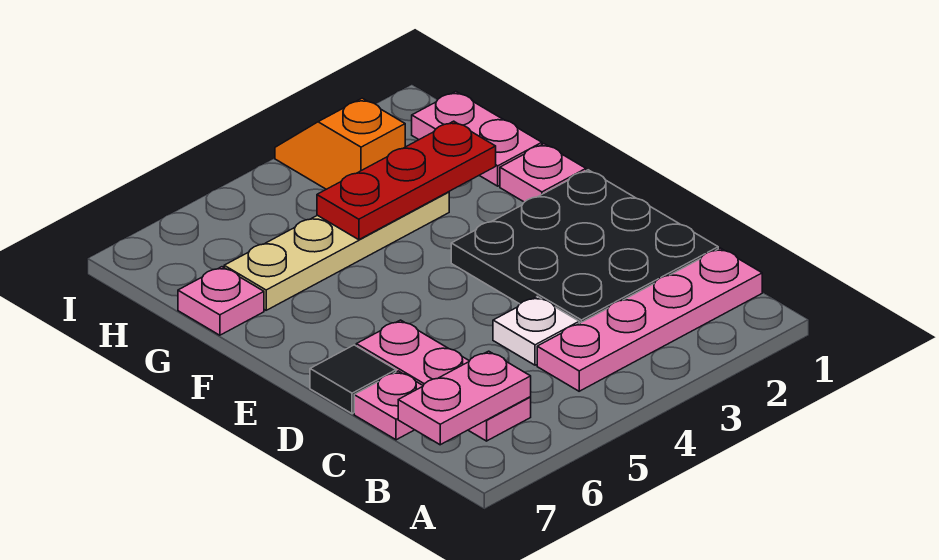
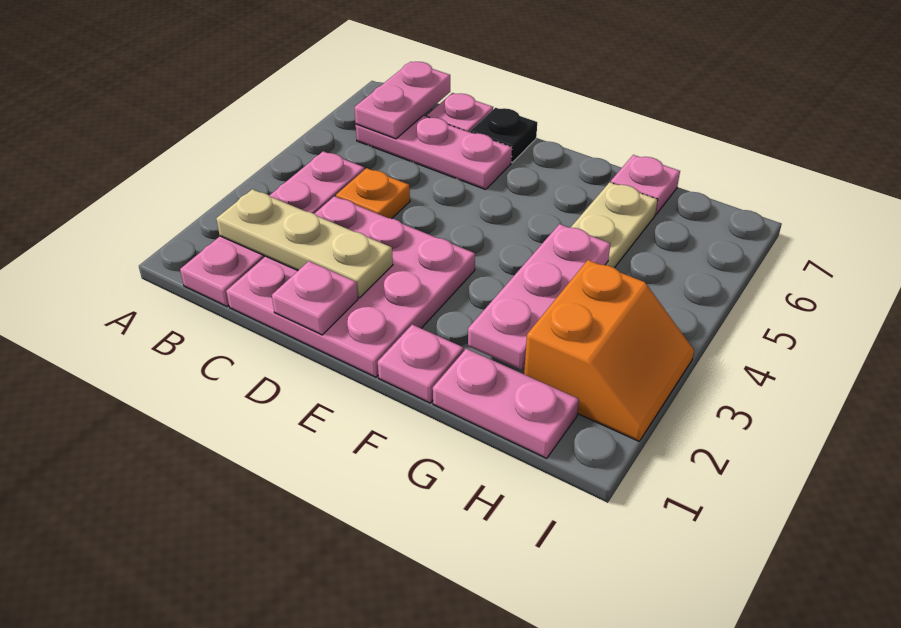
none -> tan plate B2:D2 level 2
black plate C1:E3 level 1 -> pink plate C1:E3 level 1
white plate C4 level 1 -> orange plate C4 level 1
none -> pink plate D1 level 2
black tile D7 level 1 -> black plate D7 level 1
red plate G2:G4 level 2 -> pink plate G2:G4 level 2
orange slope H3:I3 level 1 top H -> orange slope H2:I3 level 1 top H

